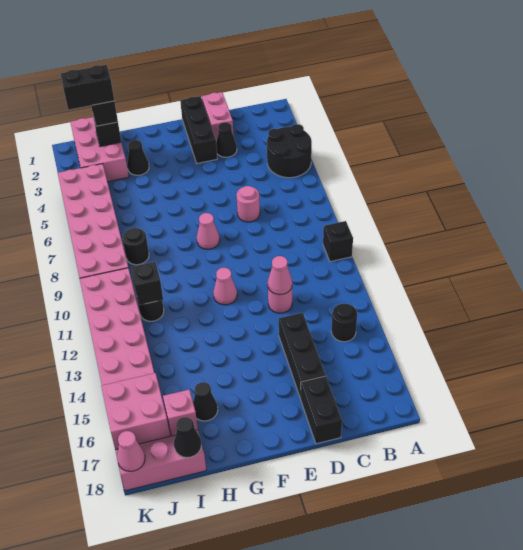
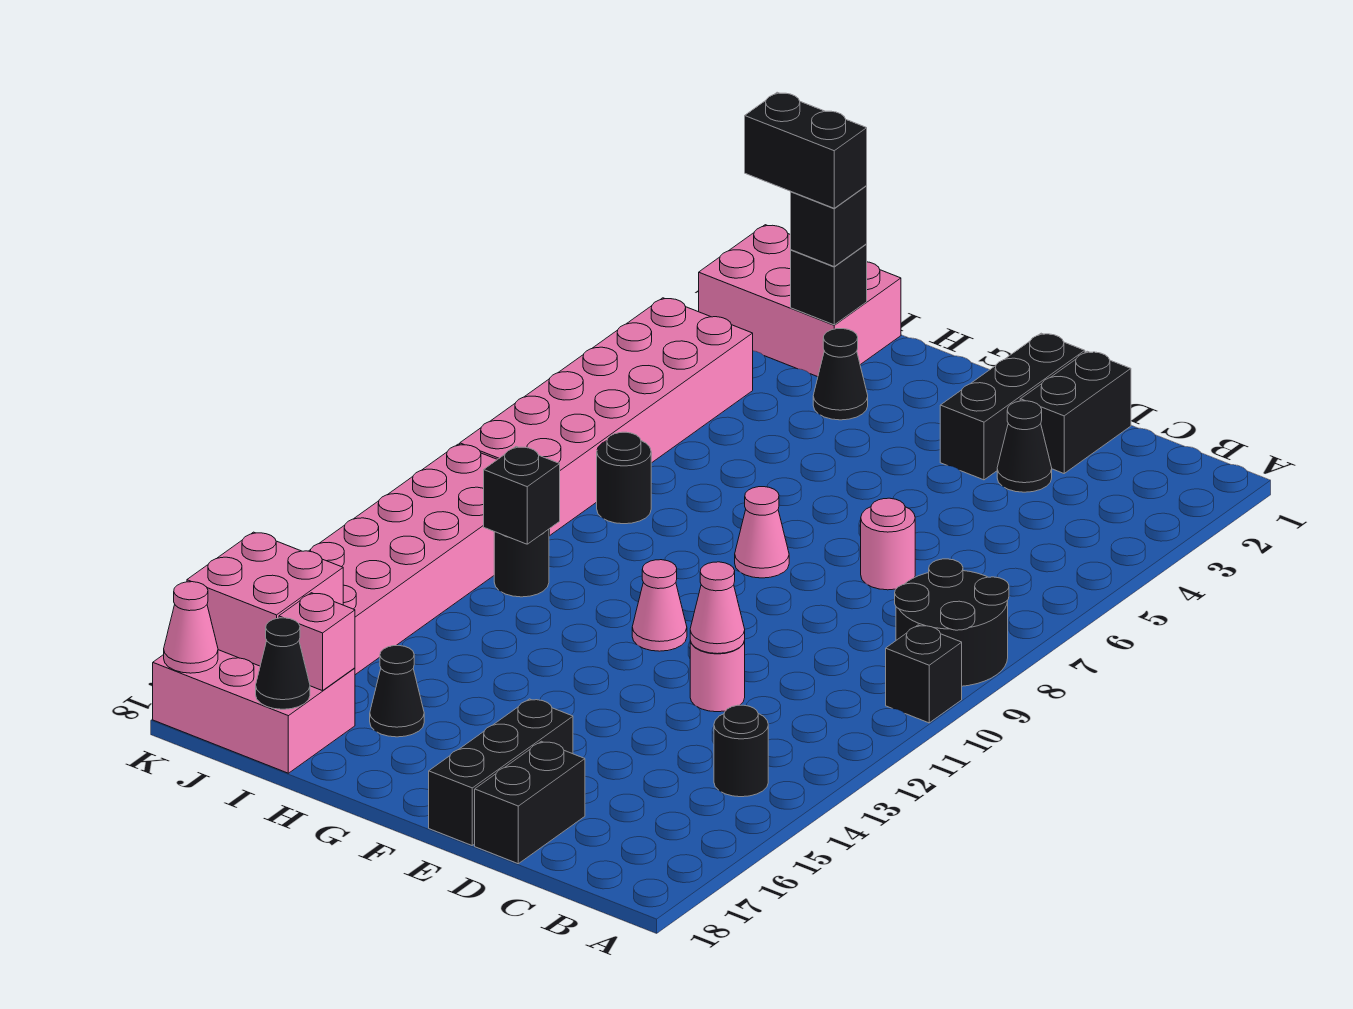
black round brick A4:B5 level 1 -> black round brick A8:B9 level 1
pink brick D1:D2 level 1 -> black brick D1:D2 level 1
black brick D14:D16 level 1 -> black brick E16:E18 level 1
pink brick I1:J3 level 1 -> pink brick I1:K2 level 1

